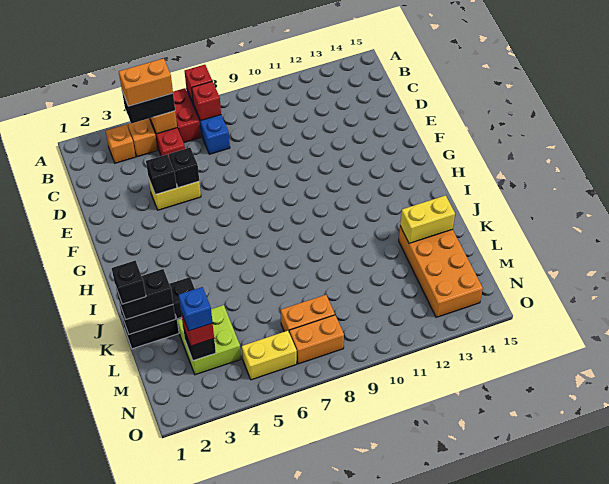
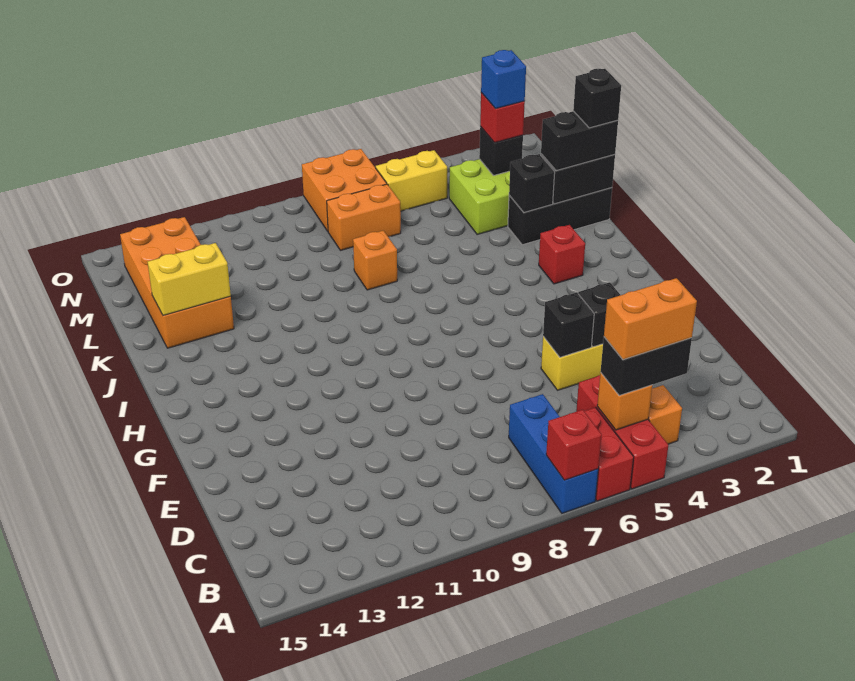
orange brick B3 level 1 -> orange brick K8 level 1
red brick B7 level 2 -> red brick I3 level 1
orange brick N7:N8 level 1 -> orange brick N7:O8 level 1

